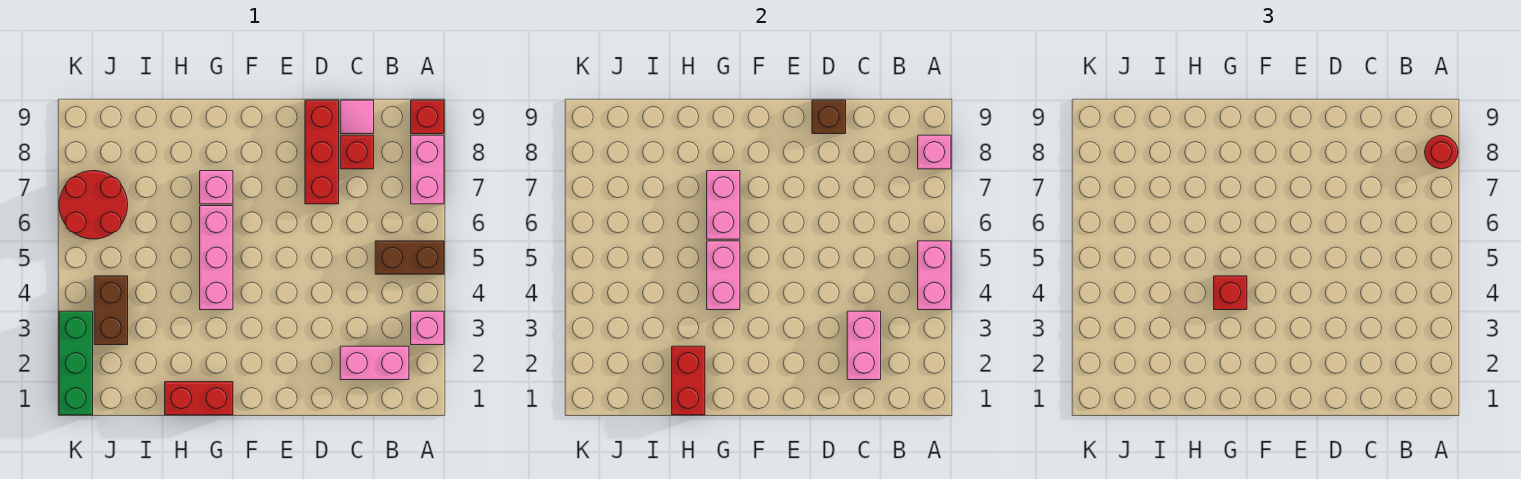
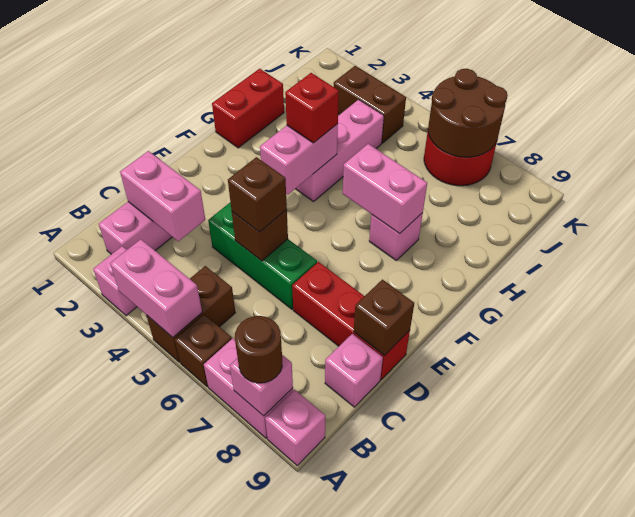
none -> brown brick A6 level 1
red round brick A8 level 3 -> brown round brick A8 level 3
red brick A9 level 1 -> pink brick A9 level 1
red brick C8 level 1 -> none
pink tile C9 level 1 -> pink brick C9 level 1
none -> brown brick D5 level 2
none -> brown brick D5 level 3
pink brick G4:G6 level 1 -> pink brick G4:I4 level 1
pink brick G4:G5 level 2 -> pink brick F4:G4 level 2
red brick H1:H2 level 2 -> none
none -> brown round brick J6:K7 level 2
green brick K1:K3 level 1 -> green brick D4:D6 level 1

